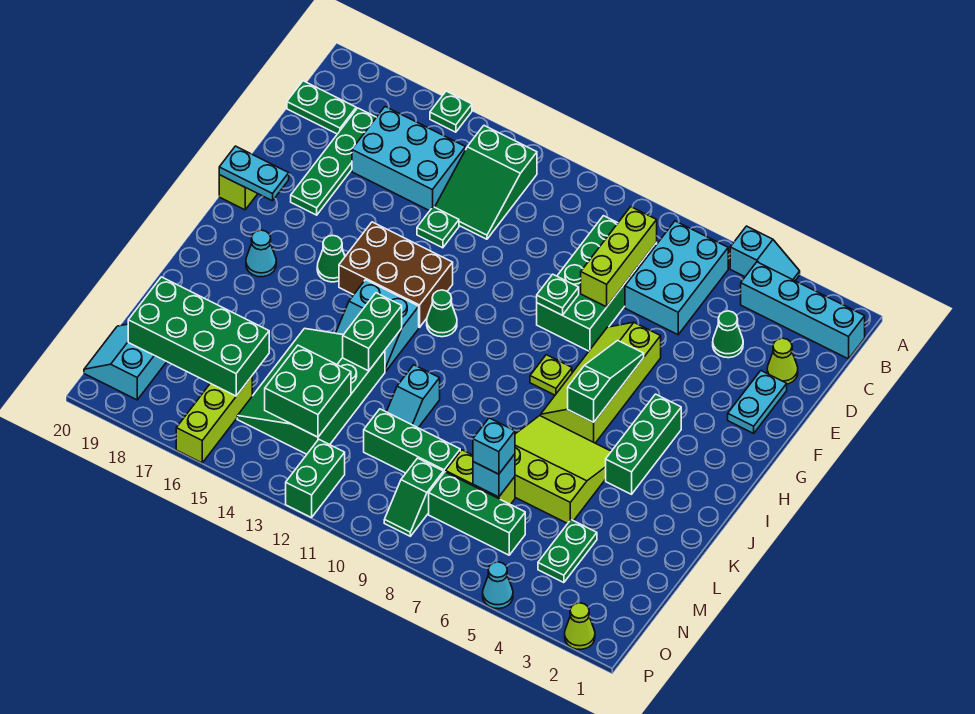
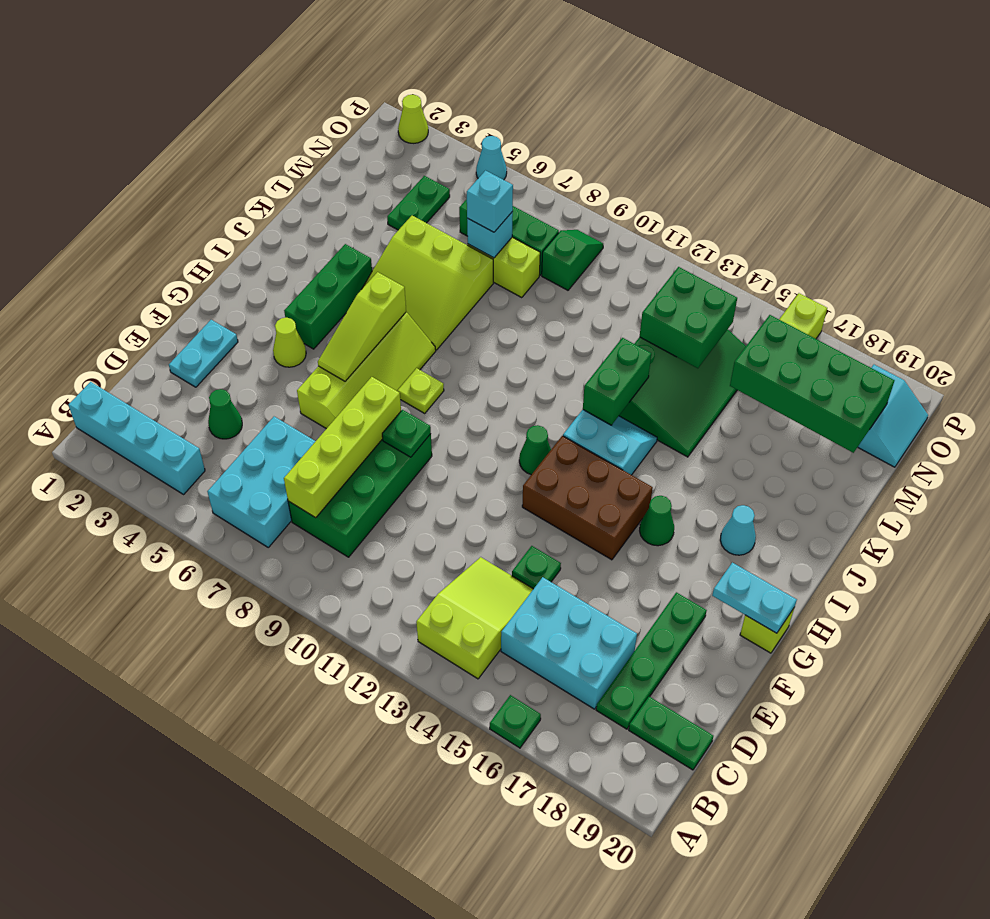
cyan slope A4:A5 level 1 top 5 -> none
green slope B13:D14 level 1 top B -> lime slope B13:D14 level 1 top B
lime brick C8:E8 level 2 -> lime brick C8:F8 level 2
lime cone D2 level 1 -> lime cone G4 level 1
green slope G6:I6 level 2 top I -> lime slope G6:I6 level 2 top I
cyan slope K11:L11 level 1 top K -> none
green brick M9:M11 level 1 -> none
green brick O12:P12 level 1 -> none

